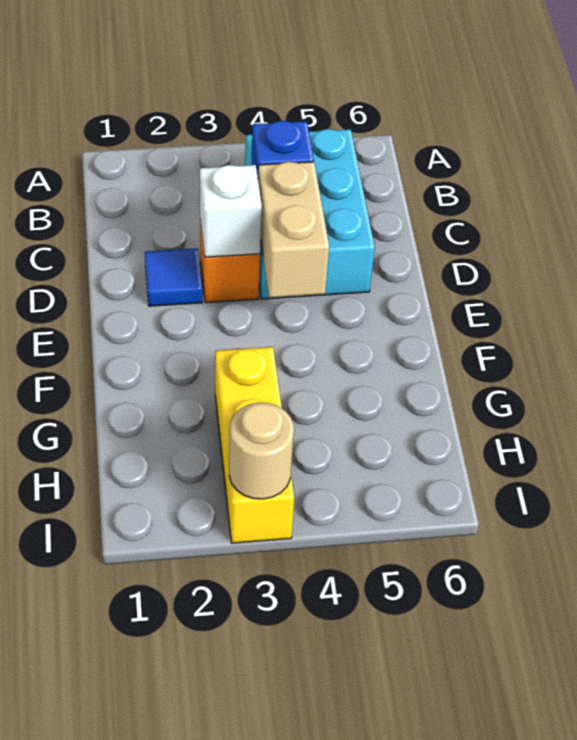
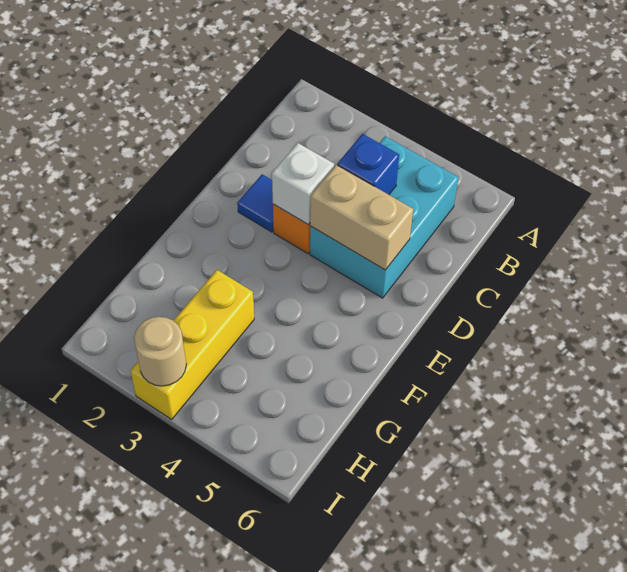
tan brick D4:E4 level 2 -> tan brick D4:D5 level 2

